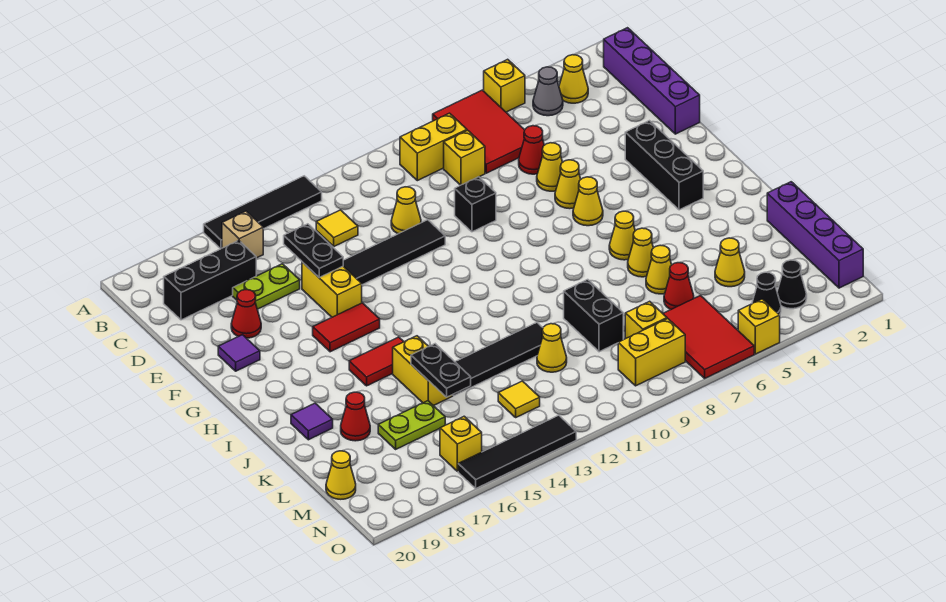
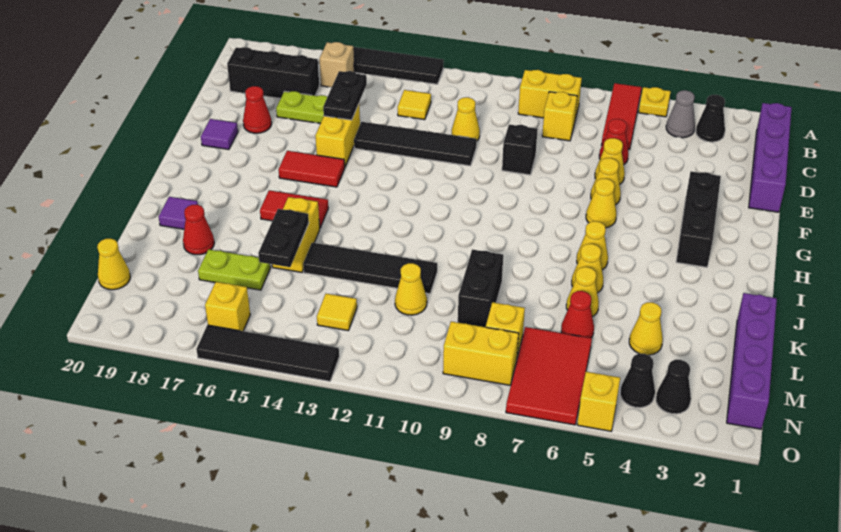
yellow brick A5 level 1 -> yellow plate A5 level 1
red tile A6:C7 level 1 -> red tile A6:C6 level 1
yellow cone B3 level 1 -> black cone B3 level 1

